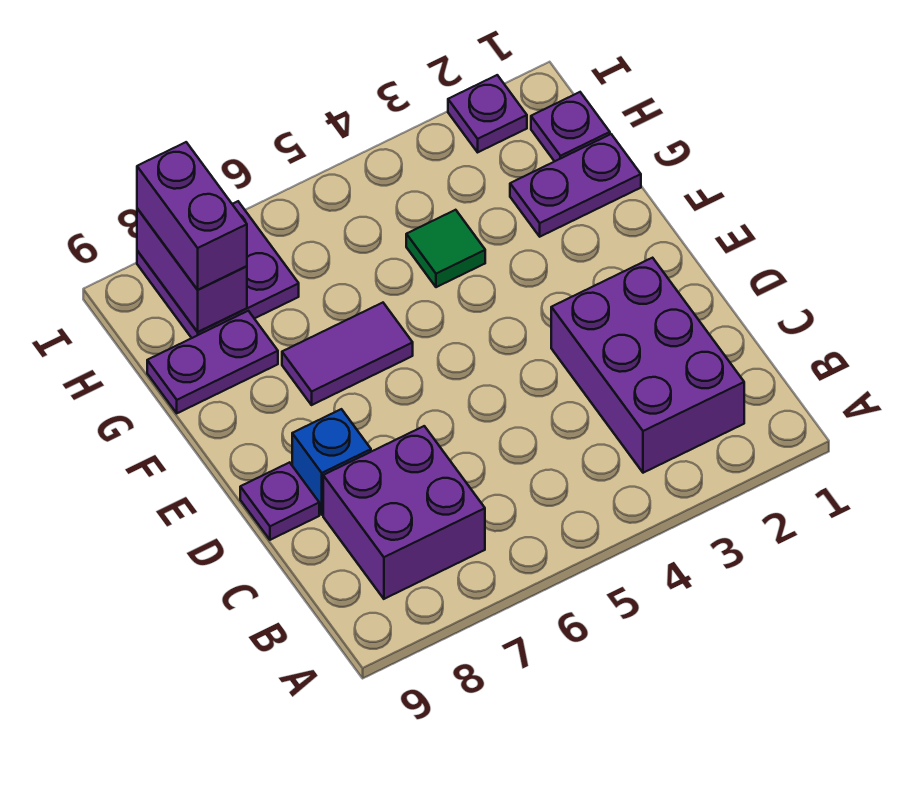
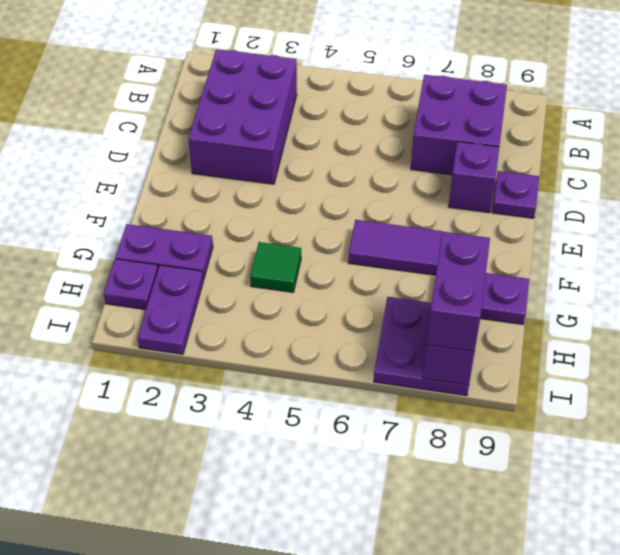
blue brick D8 level 1 -> purple brick D8 level 1
purple plate I2 level 1 -> purple plate H2:I2 level 1

